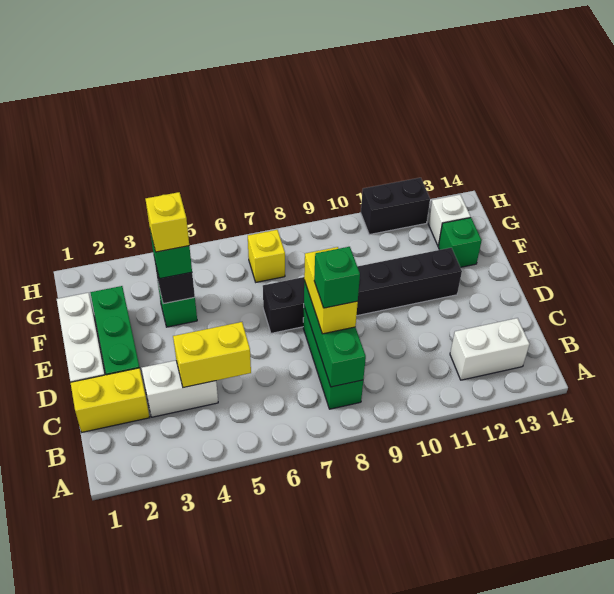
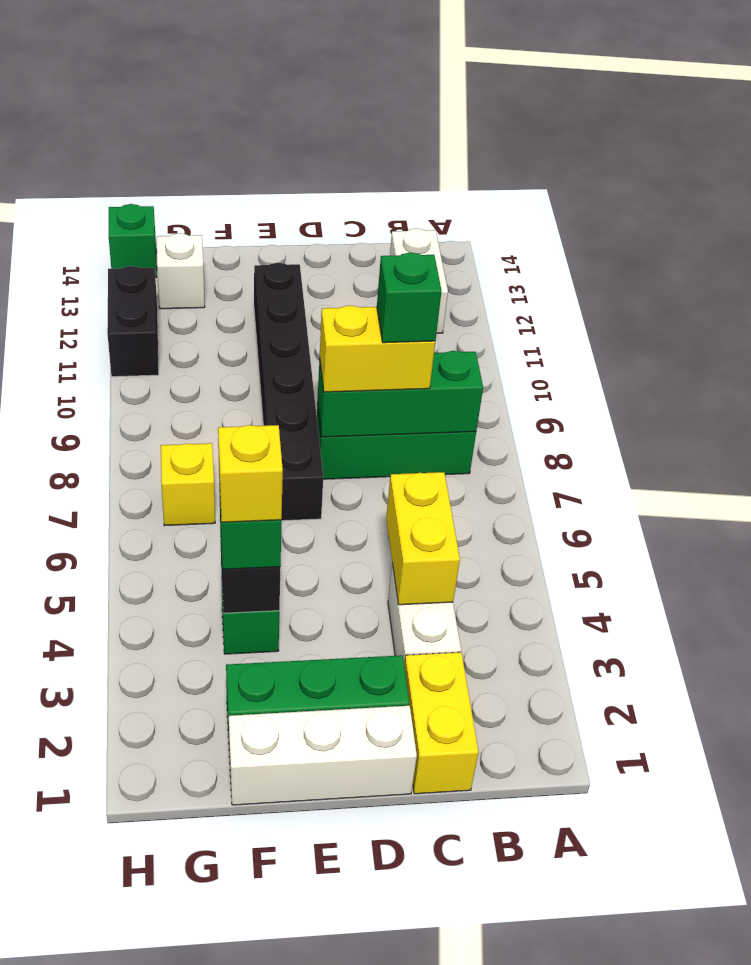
green brick F13 level 1 -> green brick H14 level 1

